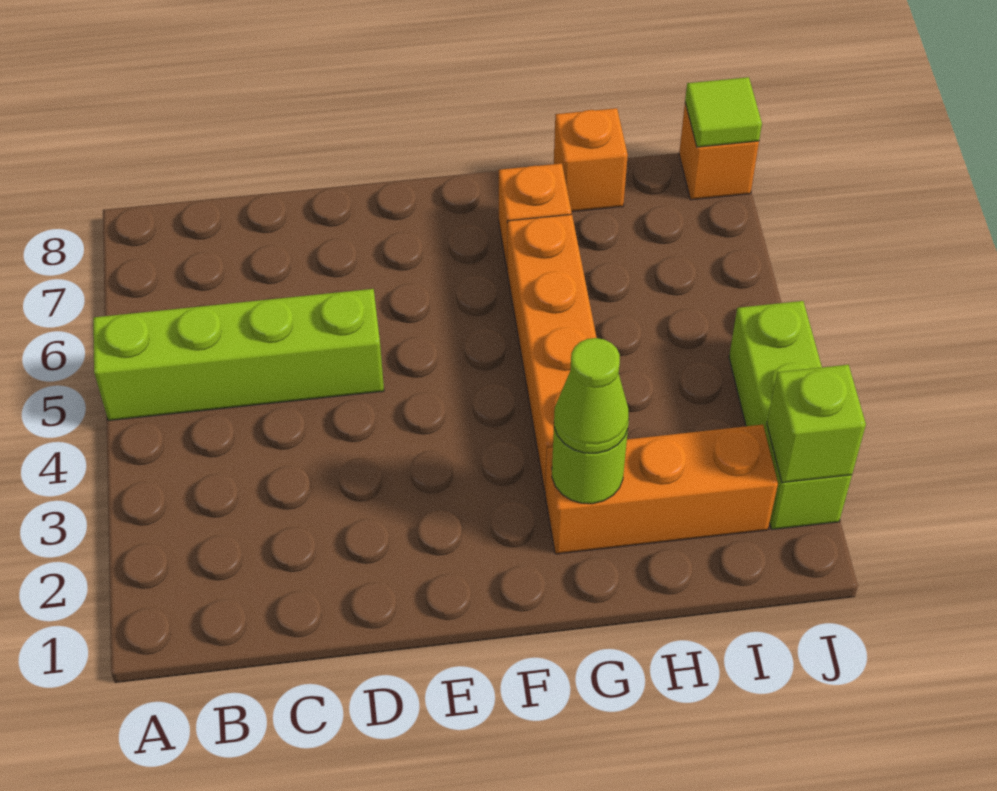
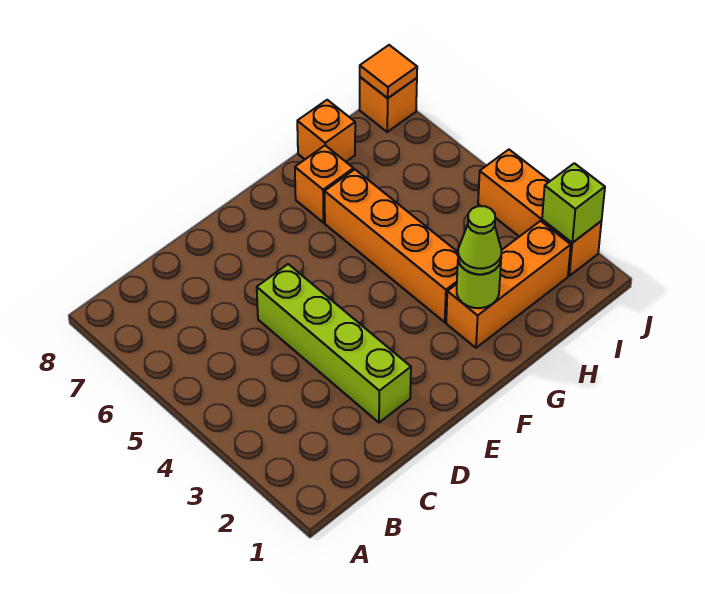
lime brick A5:D5 level 1 -> lime brick D2:D5 level 1
lime brick J2:J4 level 1 -> orange brick J2:J4 level 1
lime tile J8 level 2 -> orange tile J8 level 2

